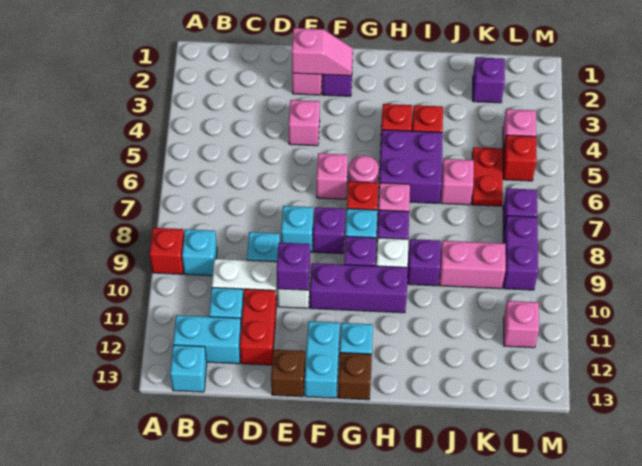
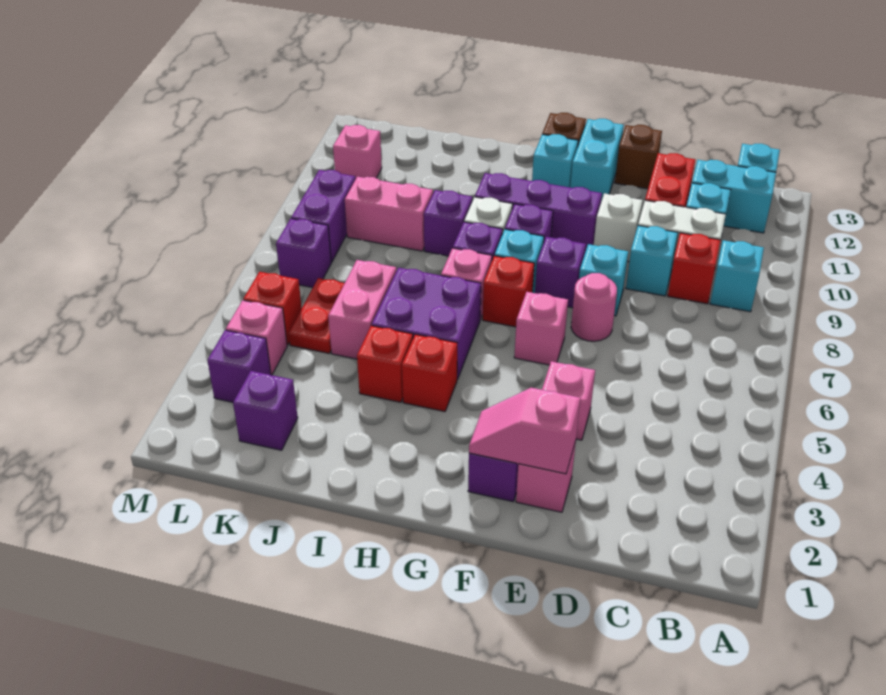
red brick A9 level 1 -> red brick C9 level 1
purple brick E10 level 2 -> purple brick L3 level 1
pink round brick G6 level 1 -> pink round brick E7 level 1
pink brick J6 level 1 -> pink brick J5:J6 level 1

